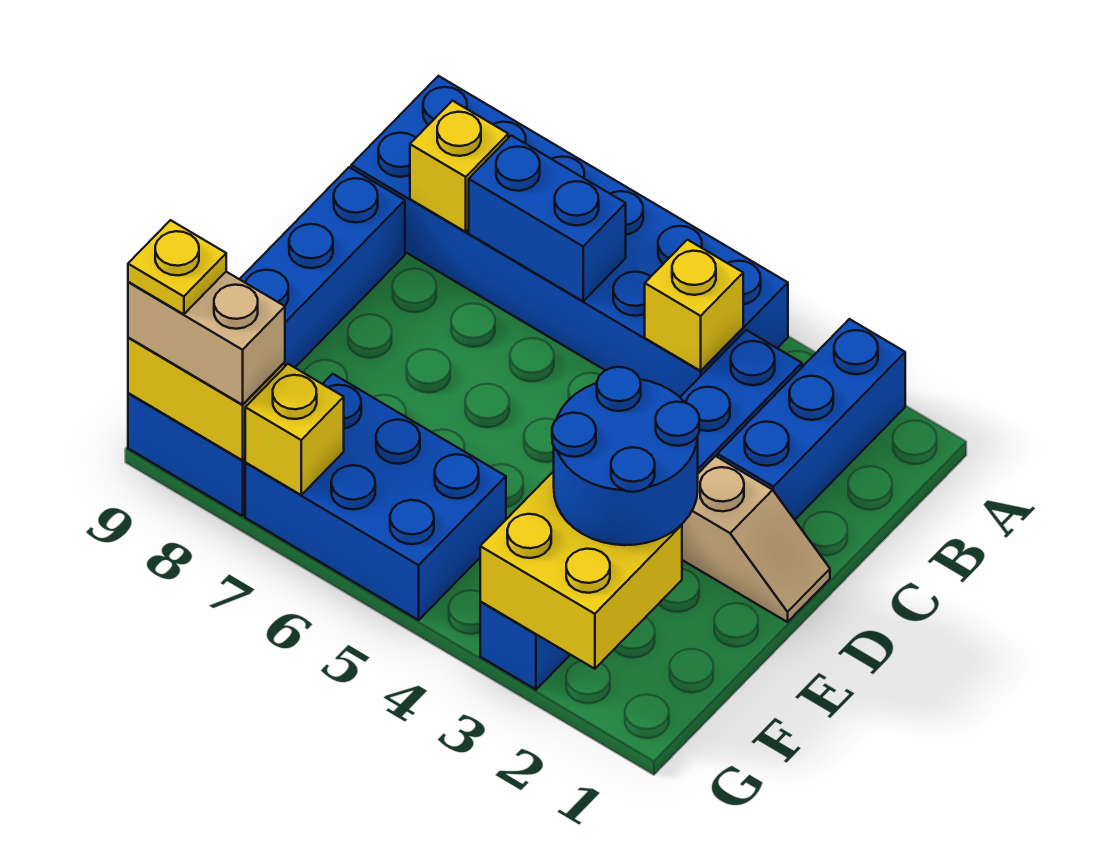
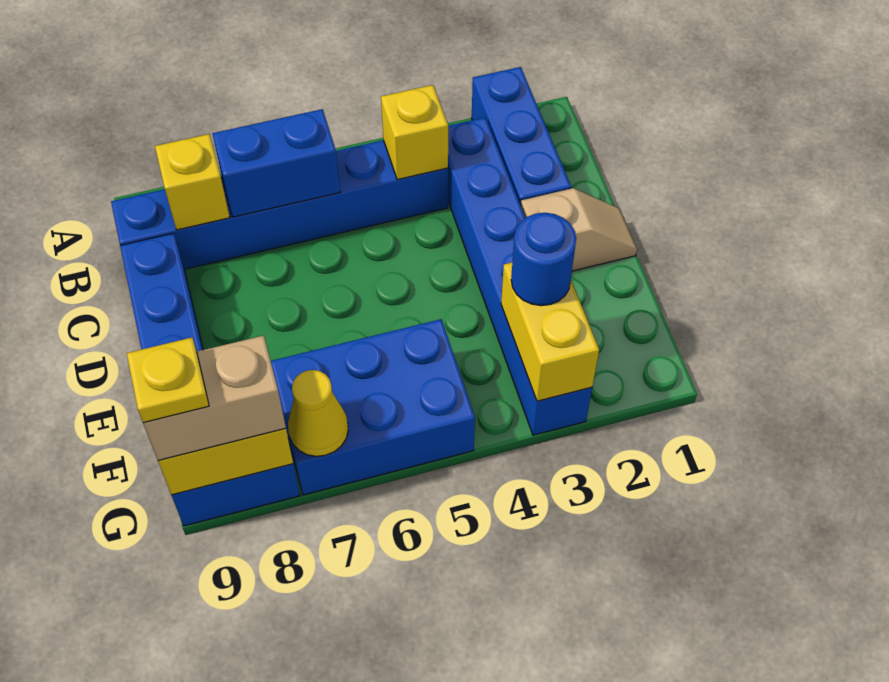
blue brick A4:B9 level 1 -> blue brick B4:B9 level 1
blue round brick E2:F3 level 3 -> blue round brick F3 level 3
yellow brick F2:G3 level 2 -> yellow brick F3:G3 level 2
yellow brick G7 level 2 -> yellow cone G7 level 2

